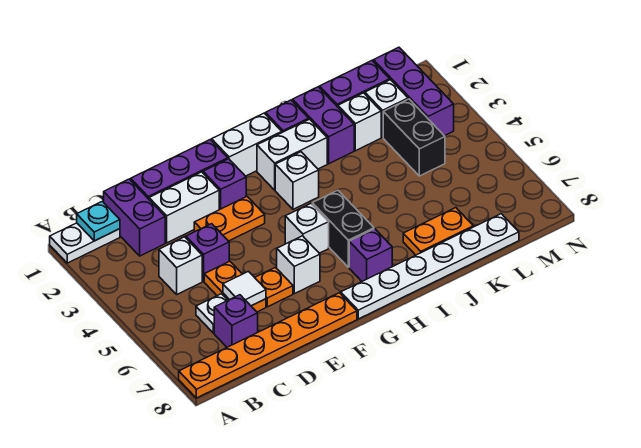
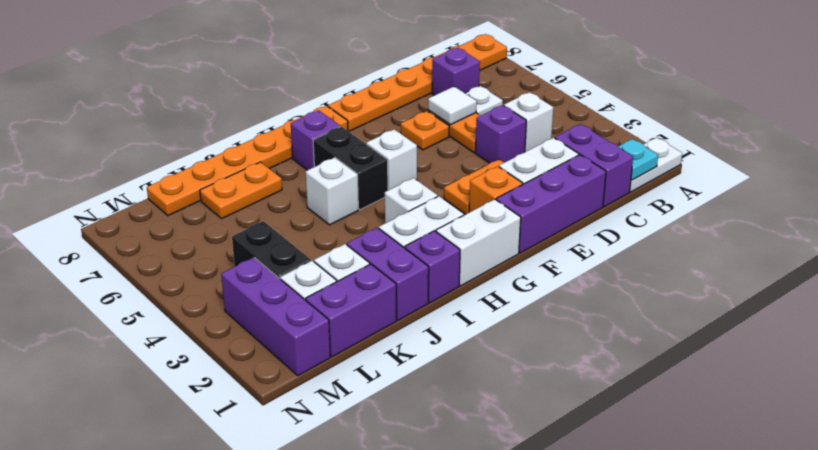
purple brick F2 level 1 -> orange brick F2 level 1
white brick F6 level 1 -> white brick I5 level 1
white plate G8:L8 level 1 -> orange plate G8:L8 level 1

